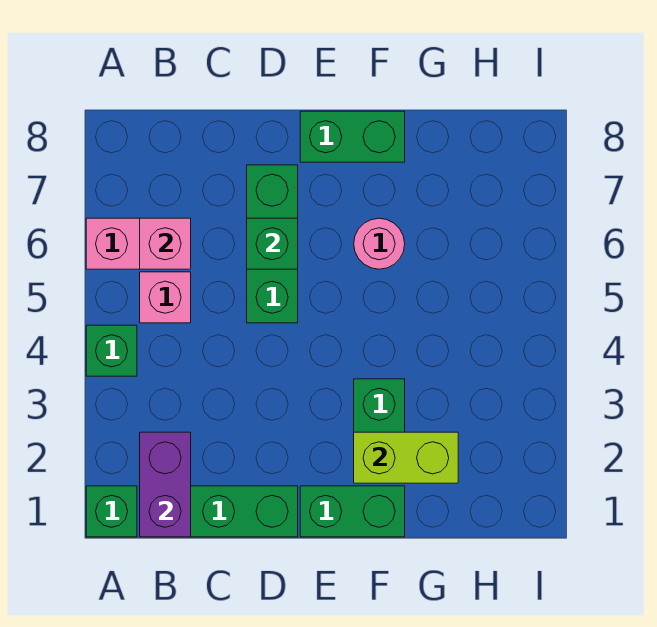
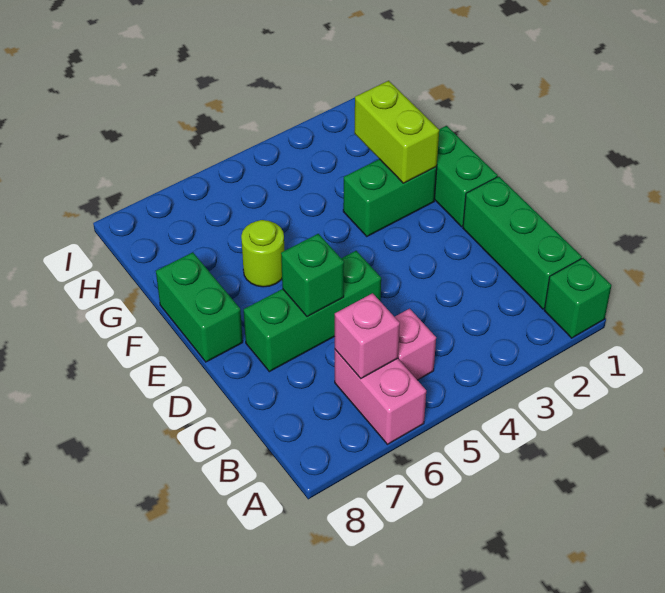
green brick A4 level 1 -> none
purple brick B1:B2 level 2 -> none
pink round brick F6 level 1 -> lime round brick F6 level 1

